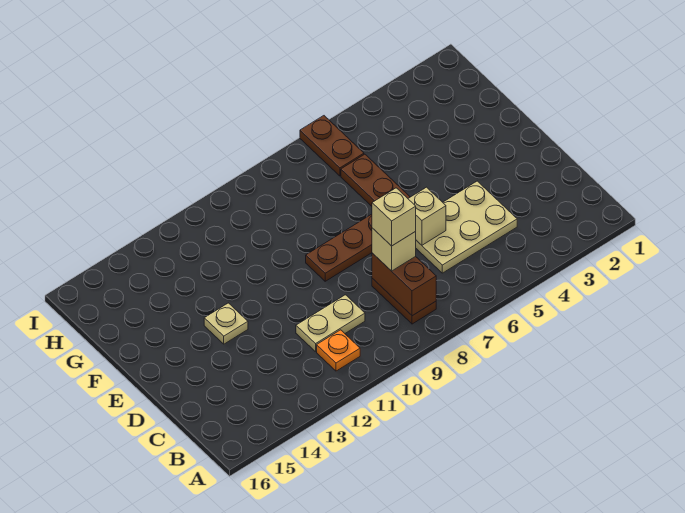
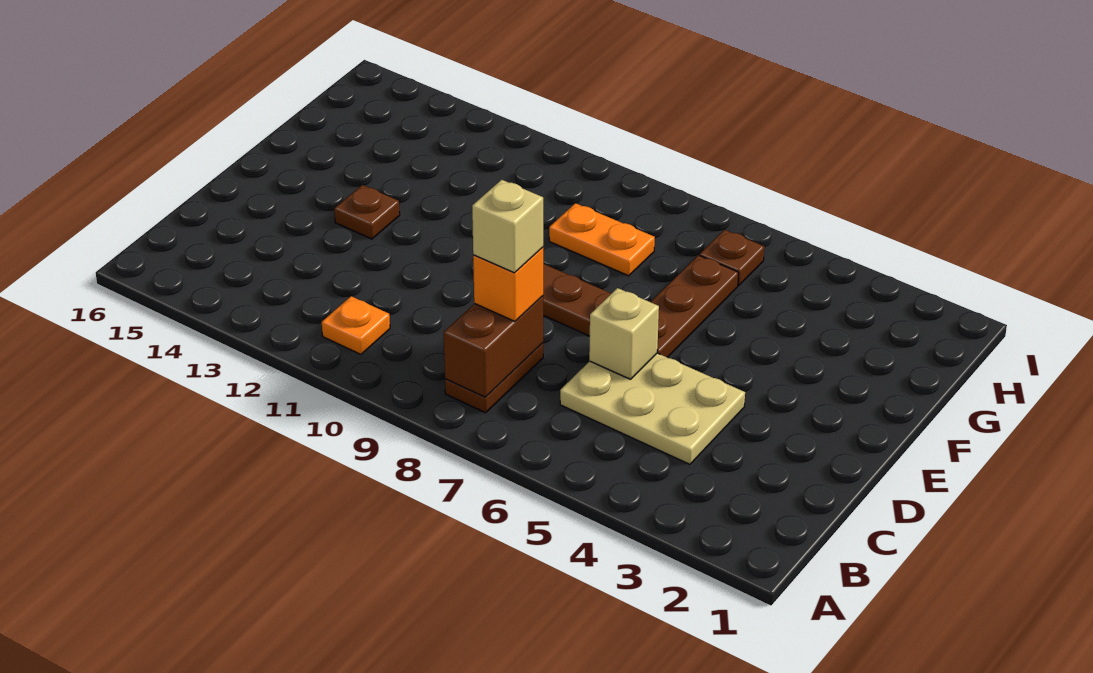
tan brick C8 level 3 -> orange brick C8 level 3
tan plate C10:C11 level 1 -> none
tan plate E13 level 1 -> brown plate E13 level 1
none -> orange plate G8:G9 level 1
brown plate H6:I6 level 1 -> brown plate H6 level 1

